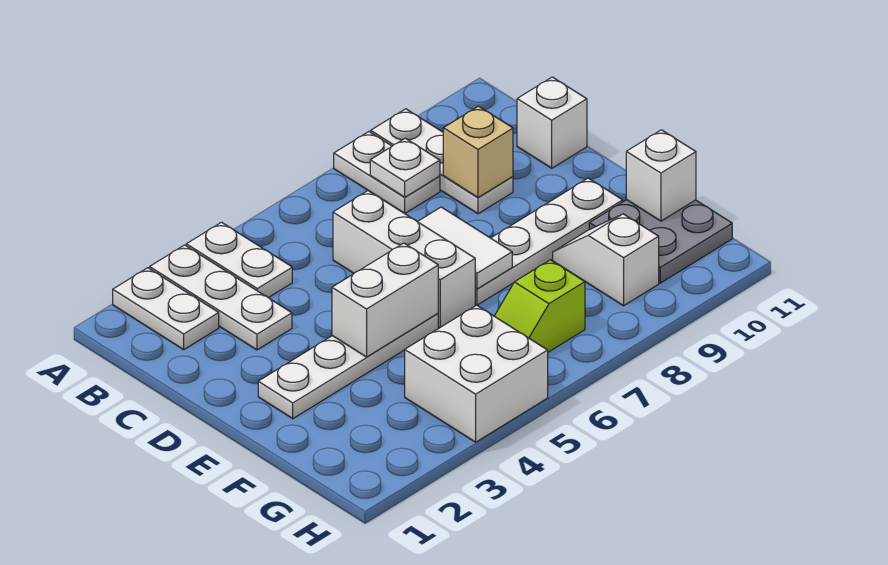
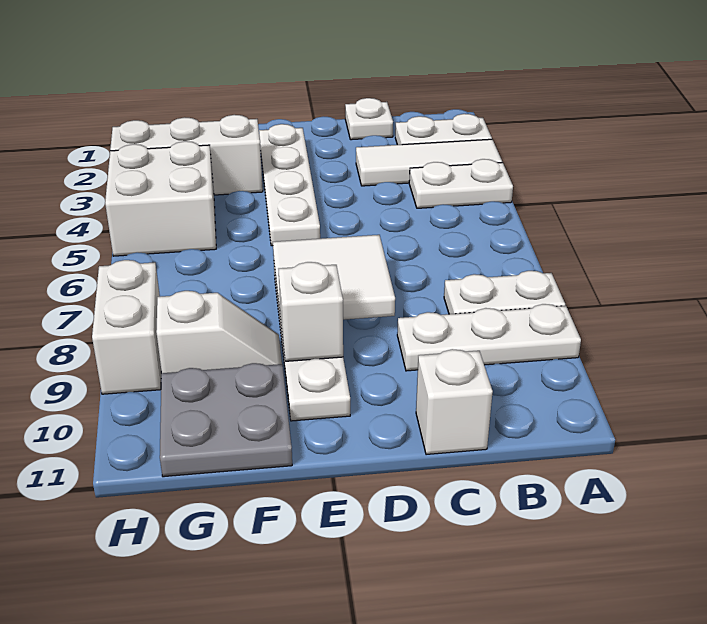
white plate A3:C3 level 1 -> white tile A3:C3 level 1
white plate B8 level 2 -> white plate C1 level 1
white brick C6:E6 level 1 -> white brick F3:H3 level 1
tan brick C9 level 2 -> none
white tile D7:E7 level 2 -> white tile D7:E8 level 2
white brick E4:E5 level 2 -> white brick H8:H9 level 1
white brick F11 level 2 -> white brick E9 level 2
lime slope G6:G7 level 1 top 7 -> none

